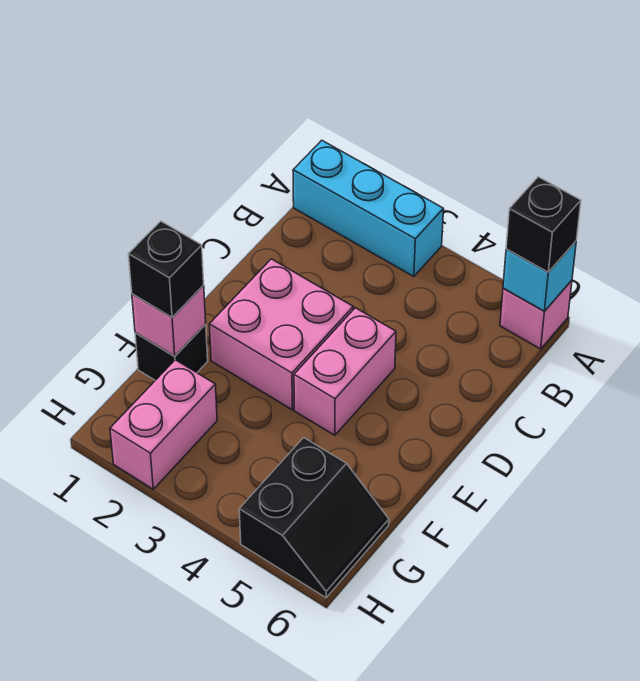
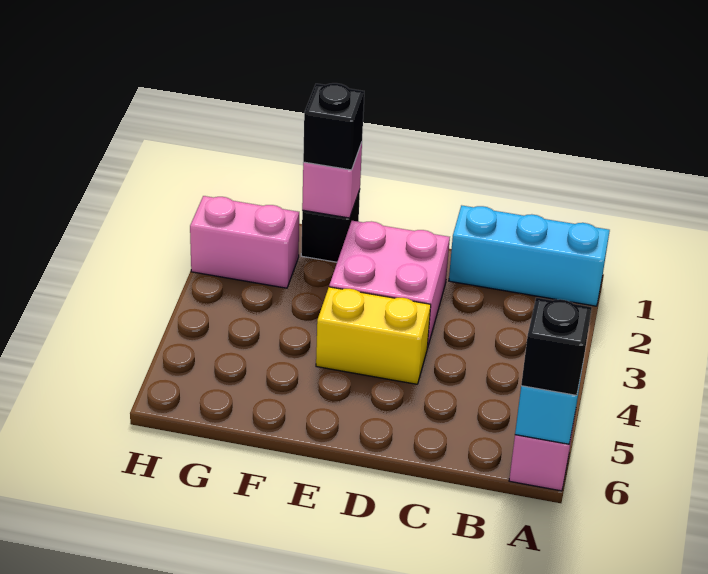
cyan brick A1:A3 level 1 -> cyan brick A1:C1 level 1
pink brick D4:E4 level 1 -> yellow brick D4:E4 level 1
black slope G5:H6 level 1 top 5 -> none

